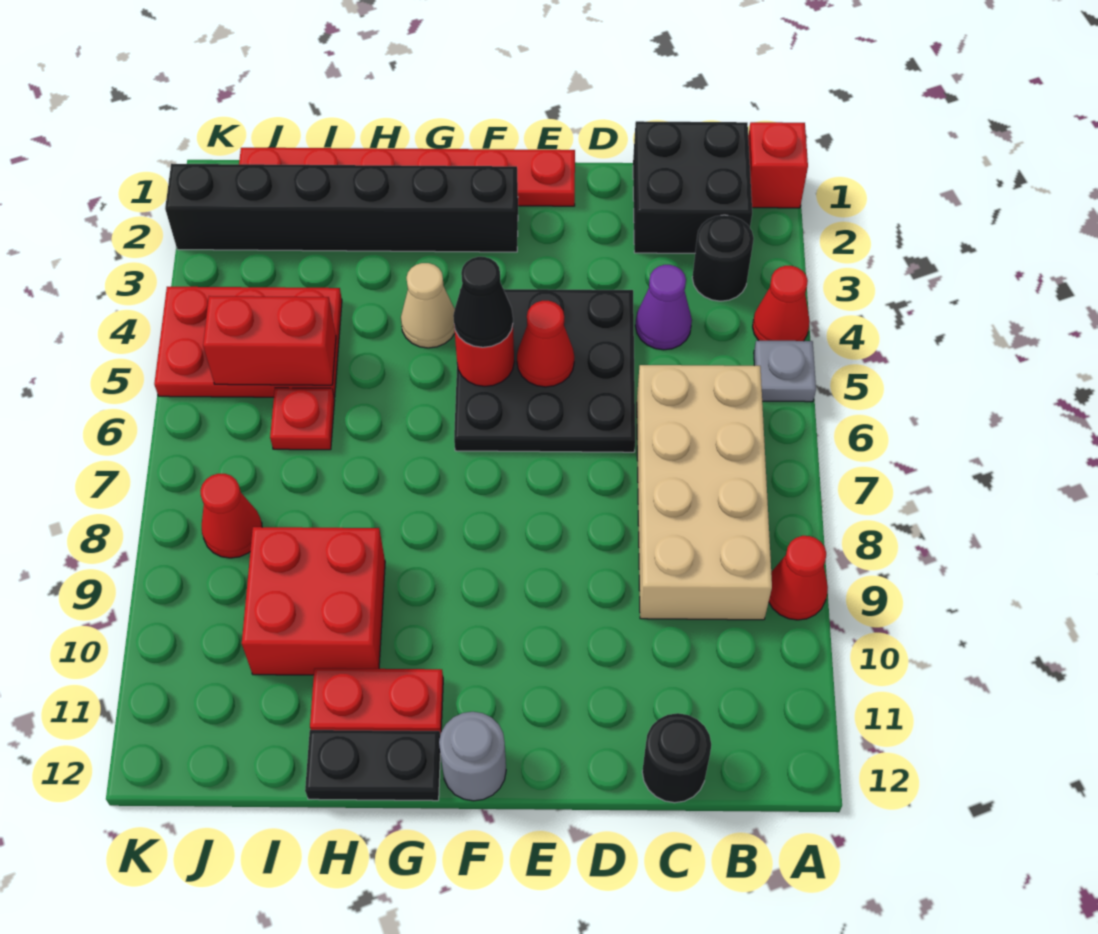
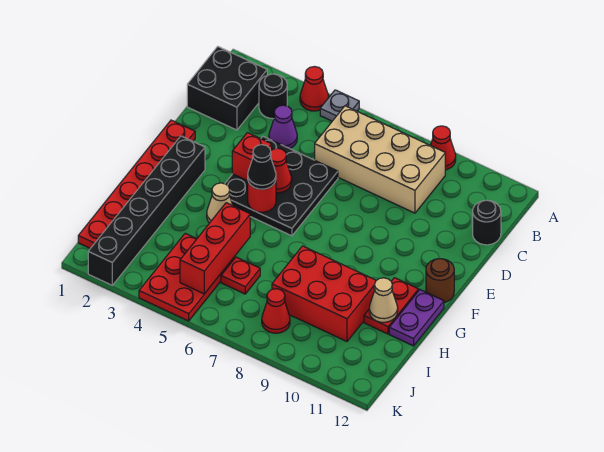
red brick A1 level 1 -> red brick E4 level 2
grey round brick F12 level 1 -> brown round brick F12 level 1
black plate G12:H12 level 1 -> purple plate G12:H12 level 1
red brick H9:I10 level 1 -> red brick H8:I10 level 1
none -> tan cone H11 level 2
red brick I5:J5 level 2 -> red brick H5:J5 level 2

